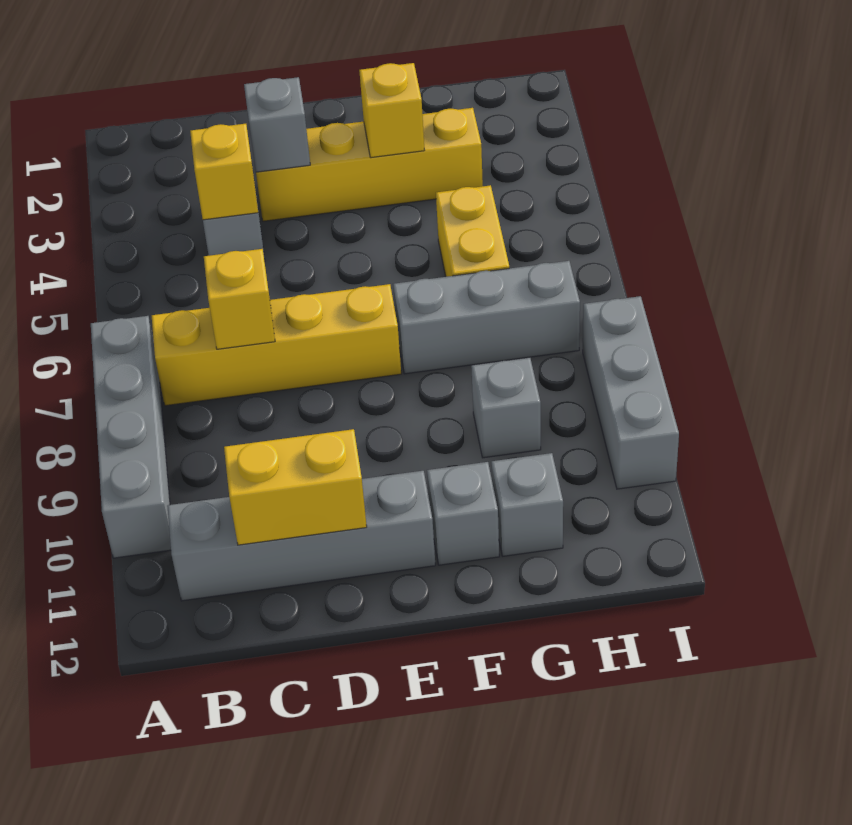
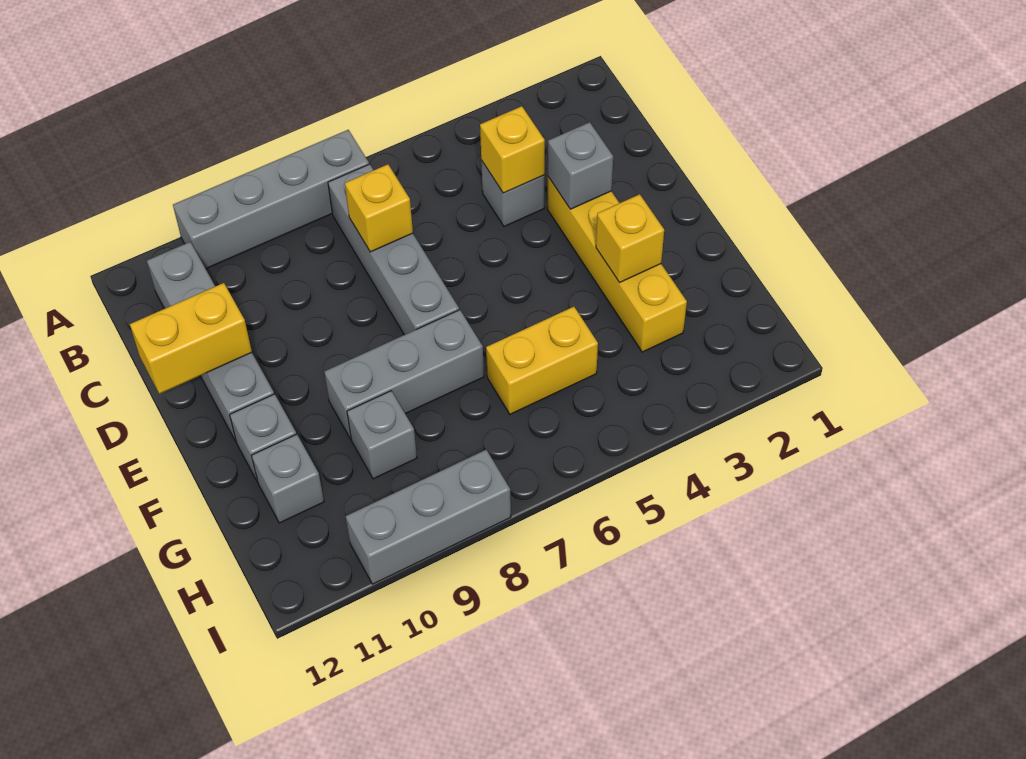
yellow brick B7:E7 level 1 -> grey brick B7:E7 level 1
yellow brick C11:D11 level 2 -> yellow brick D11:D12 level 2
grey brick F7:H7 level 1 -> grey brick F7:F9 level 1

